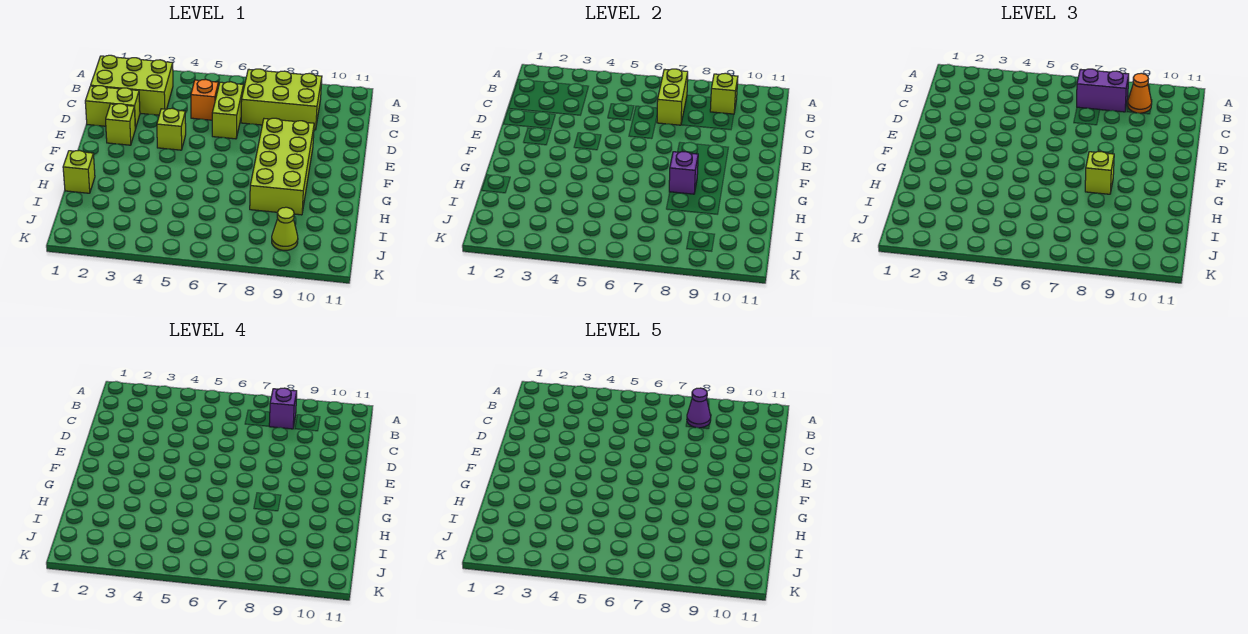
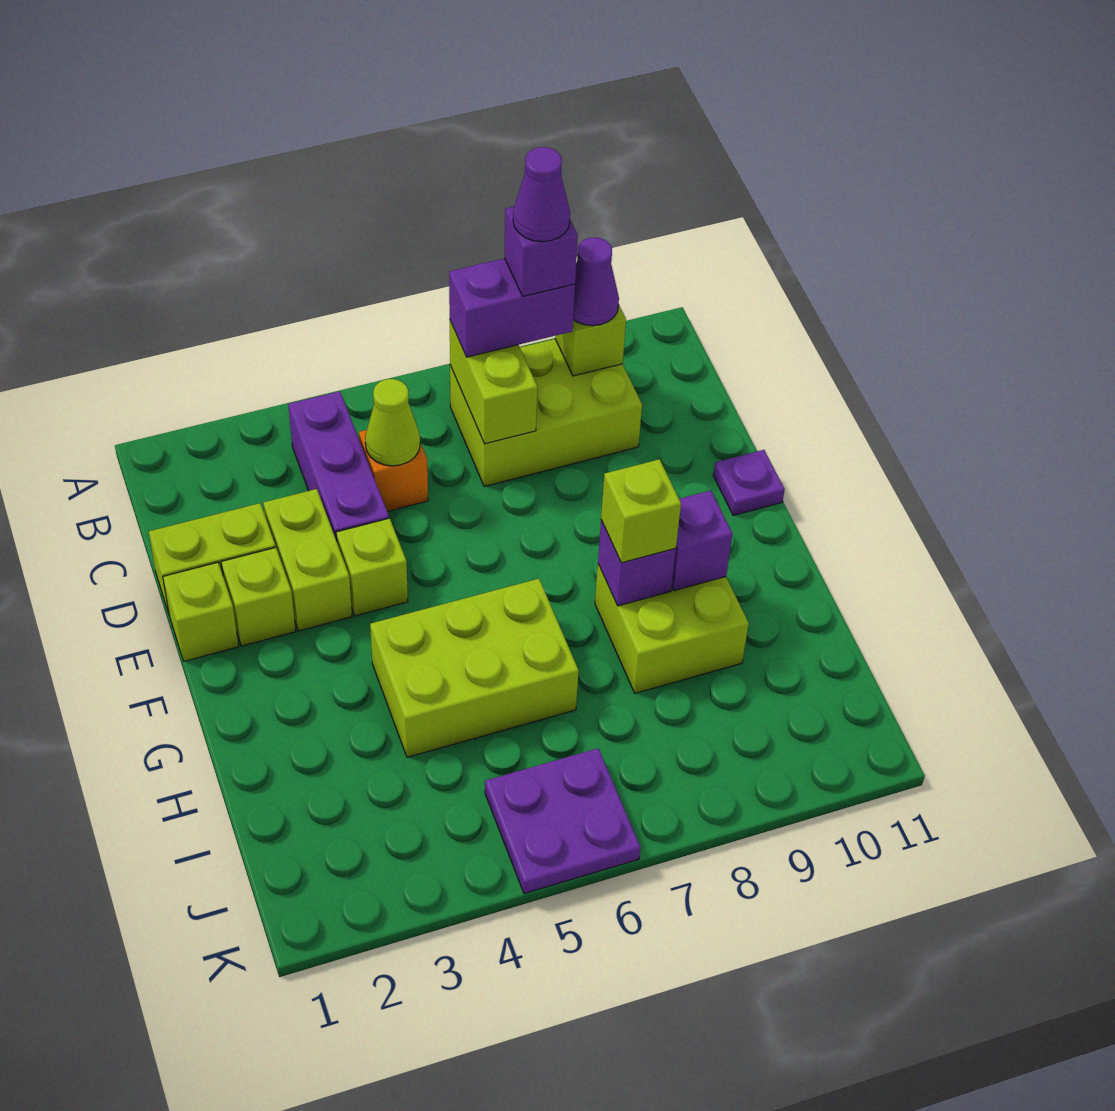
lime brick B1:C3 level 1 -> lime brick G4:H6 level 1
none -> purple brick B4:D4 level 1
orange cone B9 level 3 -> purple cone B9 level 3
lime brick C6:D6 level 1 -> lime brick D3:E3 level 1
lime brick E8:H9 level 1 -> lime brick G8:H9 level 1
none -> purple plate E11 level 1
none -> purple brick G9 level 2
lime brick H1 level 1 -> lime brick E1 level 1
none -> purple plate J5:K6 level 1
lime cone J9 level 1 -> lime cone C5 level 2

